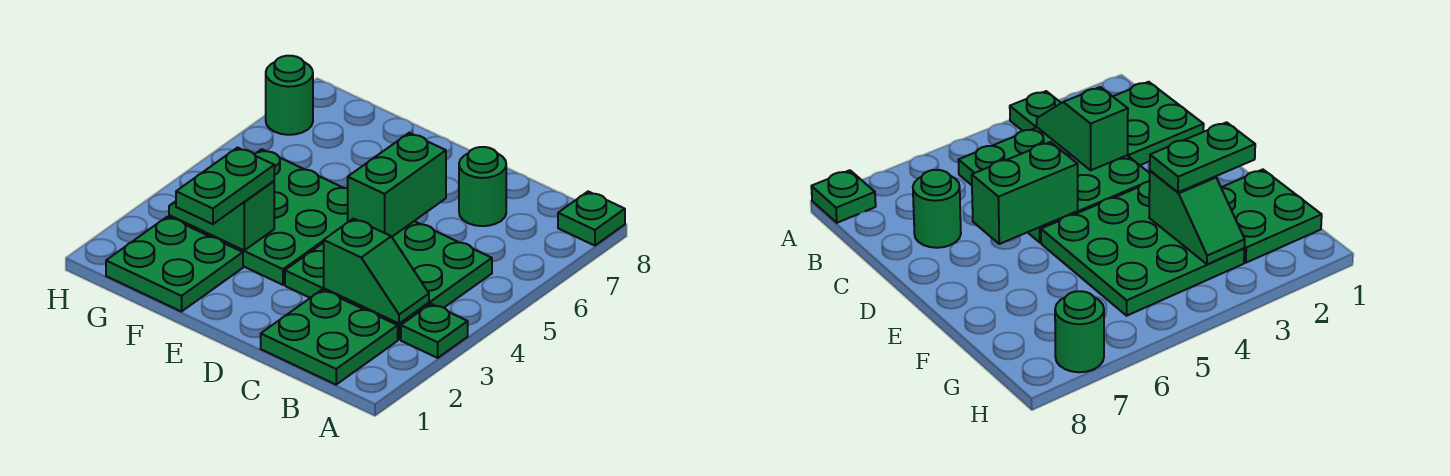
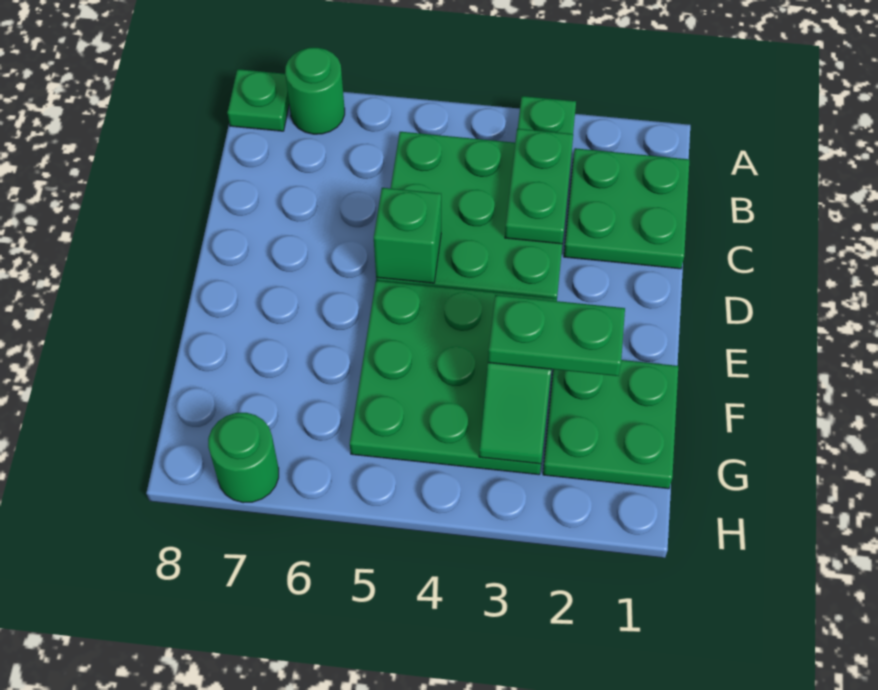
green slope B3:C3 level 2 top C -> green plate B3:C3 level 2
green round brick C7 level 1 -> green round brick A7 level 1
green brick D5:D6 level 2 -> green brick D5 level 2

